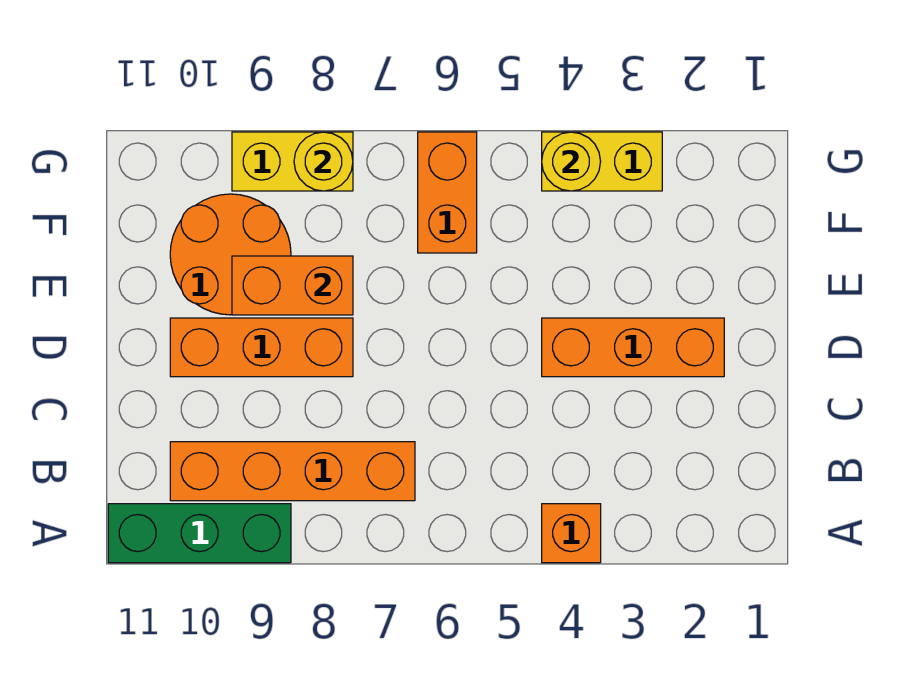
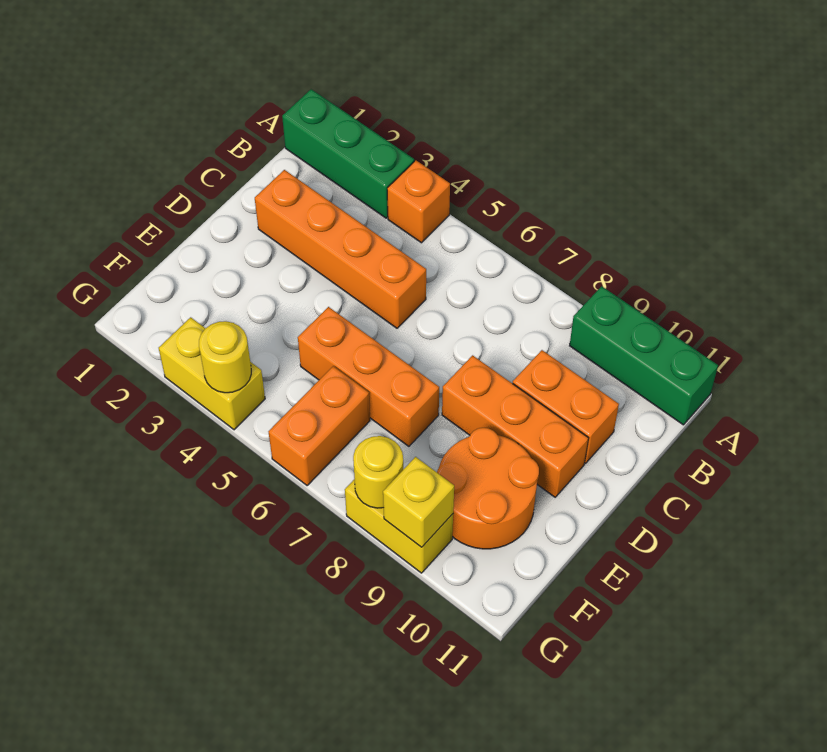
none -> green brick A1:A3 level 1
orange brick B7:B10 level 1 -> orange brick C2:C5 level 1
orange brick D2:D4 level 1 -> orange brick E5:E7 level 1
orange brick E8:E9 level 2 -> orange brick C9:C10 level 1
none -> yellow brick G9 level 2

